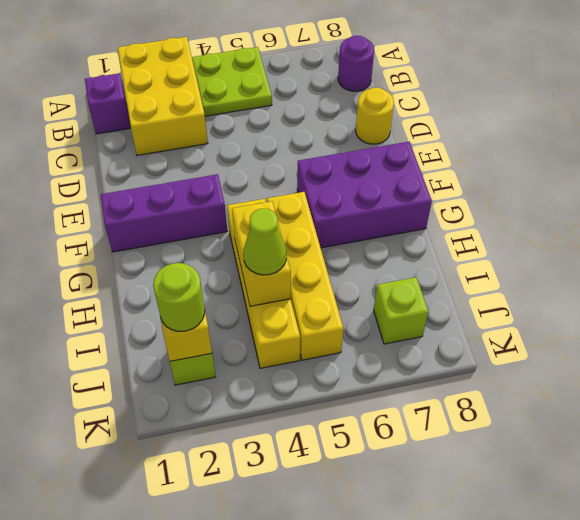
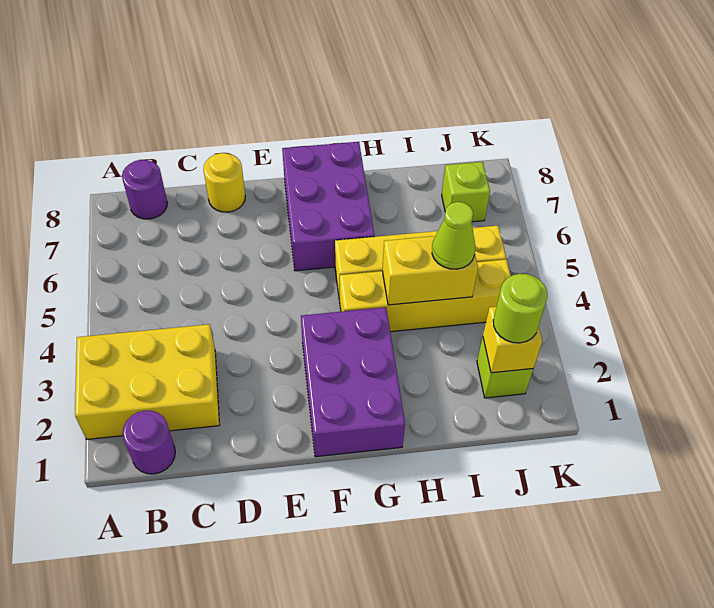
lime plate A4:B5 level 1 -> none
purple brick B1 level 1 -> purple round brick B1 level 1
purple brick F1:F3 level 1 -> purple brick F1:G3 level 1

